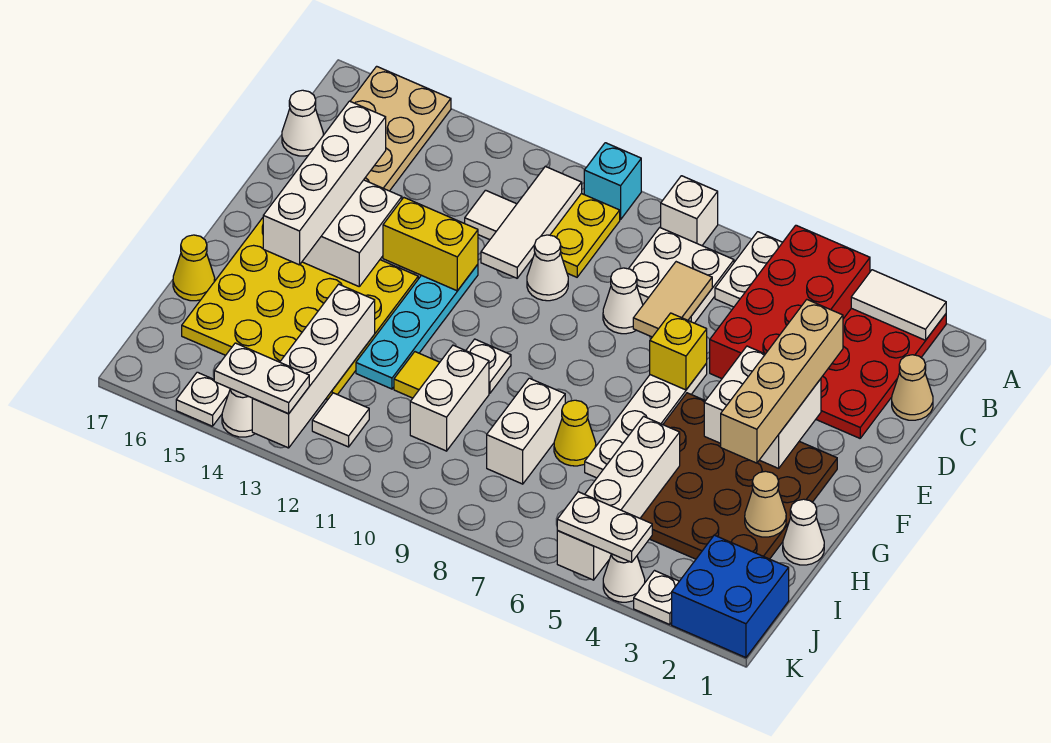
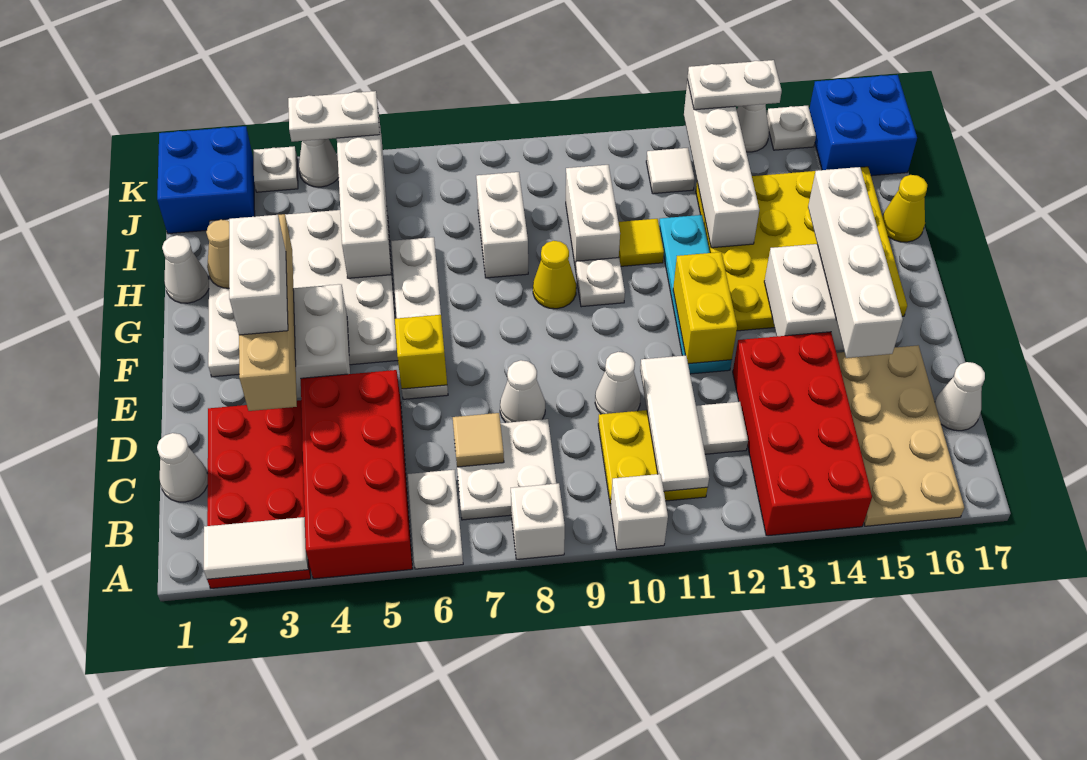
cyan brick A10 level 1 -> white brick A10 level 1
none -> red brick A13:D14 level 1
tan cone C1 level 1 -> white cone C1 level 1
tan tile C7:D7 level 2 -> tan tile C7 level 2
none -> white brick E3:F3 level 4
yellow brick E12:E13 level 2 -> yellow brick E12:F12 level 2
brown plate F2:I5 level 1 -> white plate F2:I5 level 1
yellow cone H7 level 1 -> yellow cone G9 level 1
none -> blue brick J16:K17 level 1

